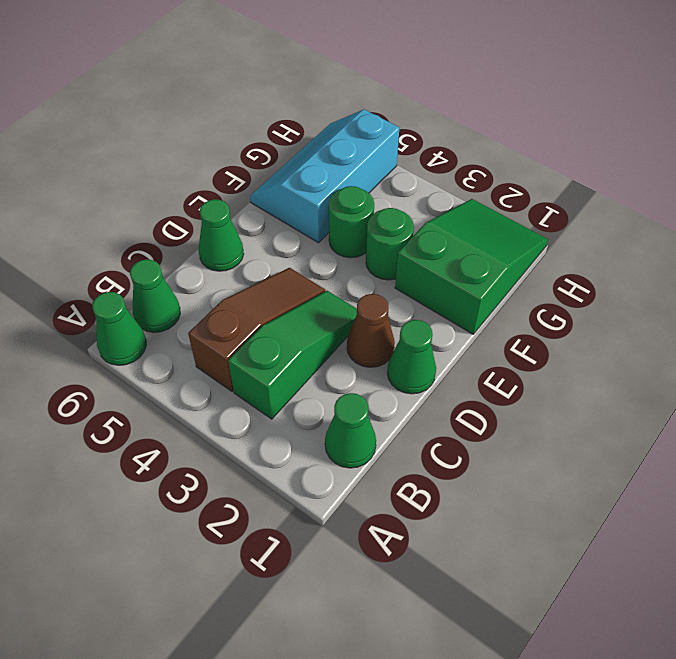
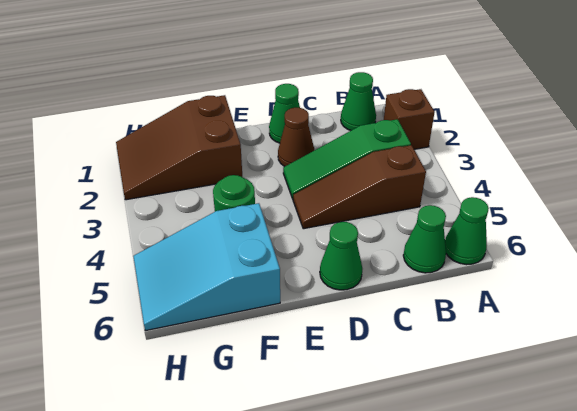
none -> brown brick A2 level 1
green slope F1:H2 level 1 top F -> brown slope F1:H2 level 1 top F
green round brick F3 level 1 -> none
cyan slope F5:H6 level 1 top 5 -> cyan slope F5:H6 level 1 top F

